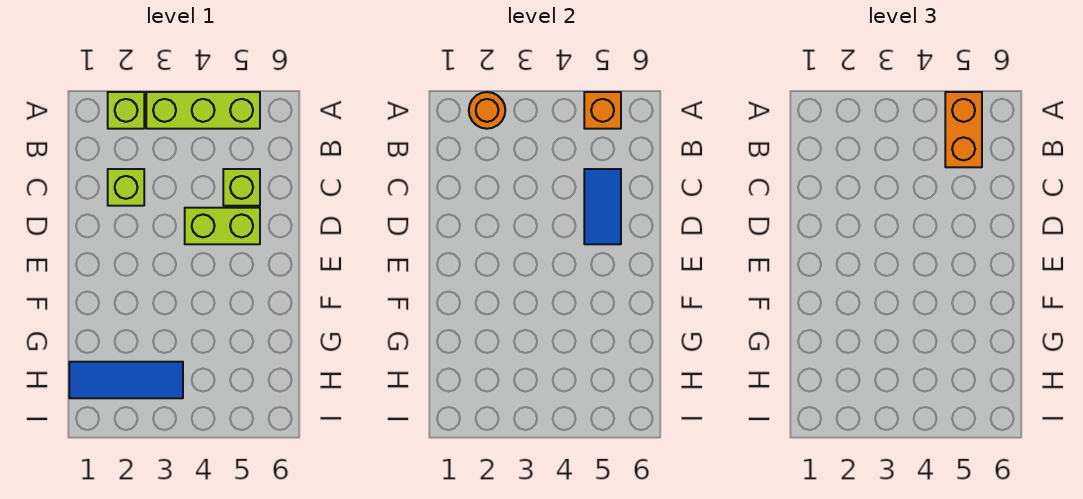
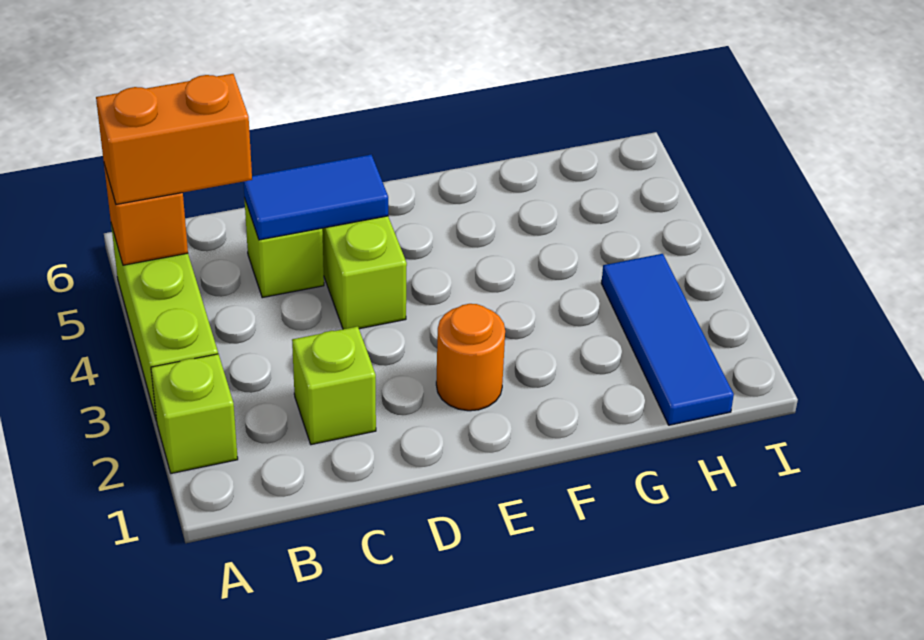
orange round brick A2 level 2 -> orange round brick E2 level 1

